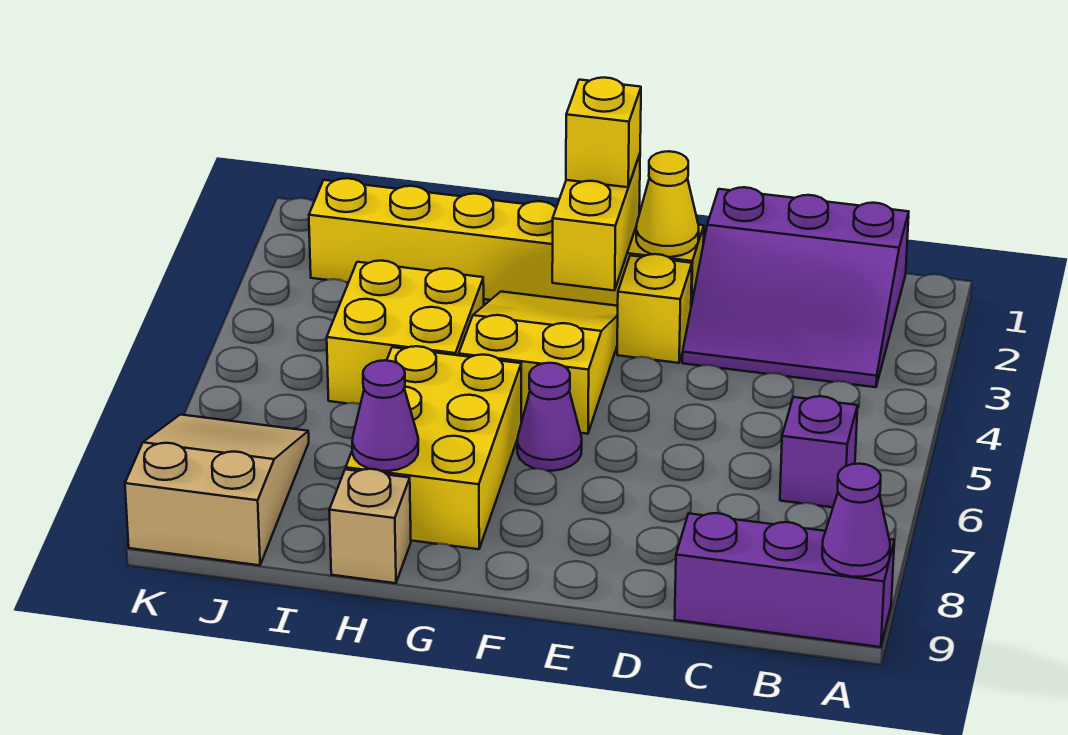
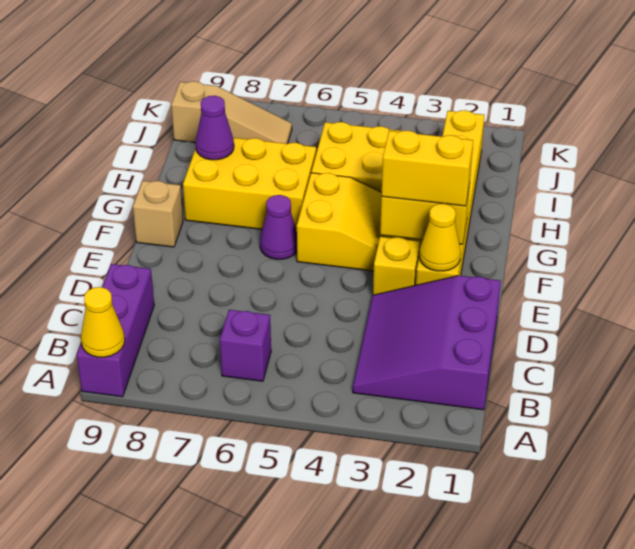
purple cone A9 level 2 -> yellow cone A9 level 2
yellow brick F2 level 3 -> yellow brick F2:F3 level 3
tan brick H9 level 1 -> tan brick F9 level 1
tan slope J7:K9 level 1 top 9 -> tan slope J7:J9 level 1 top 9

